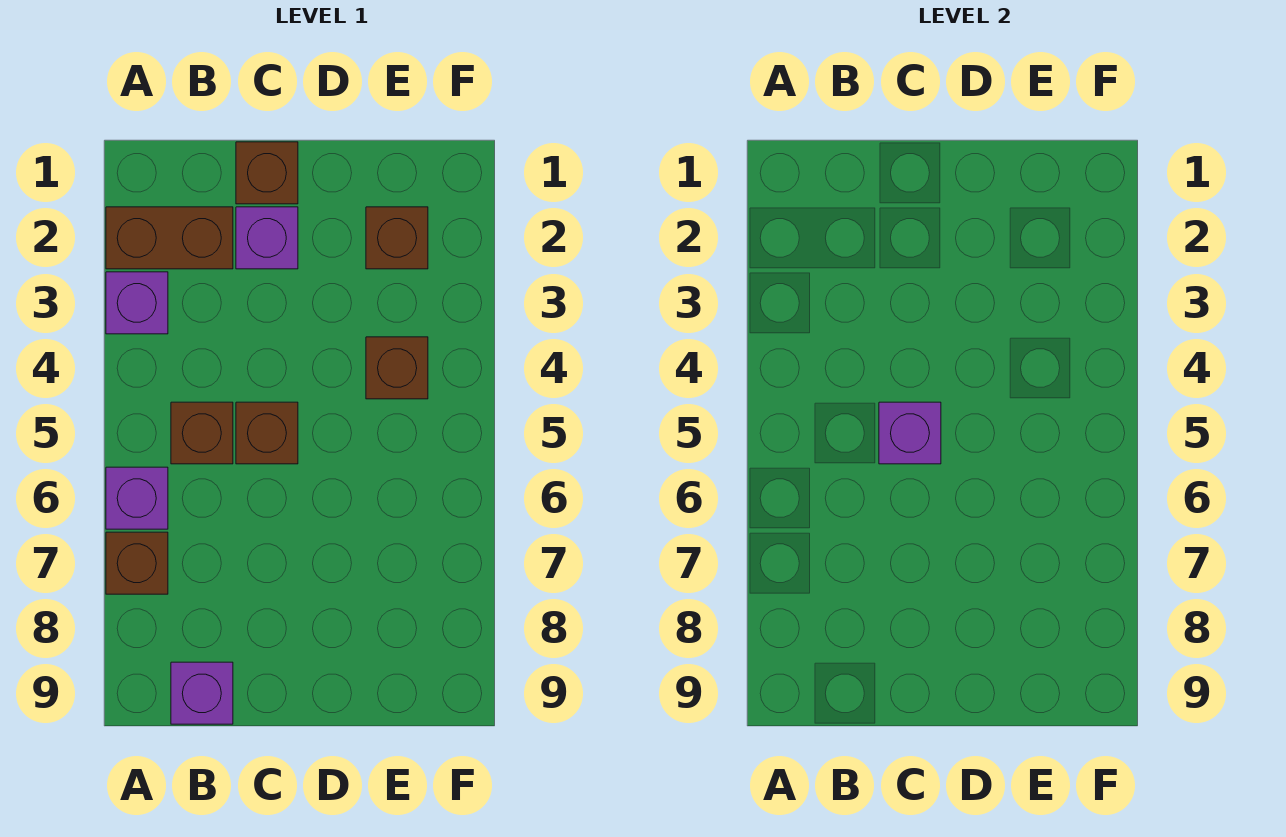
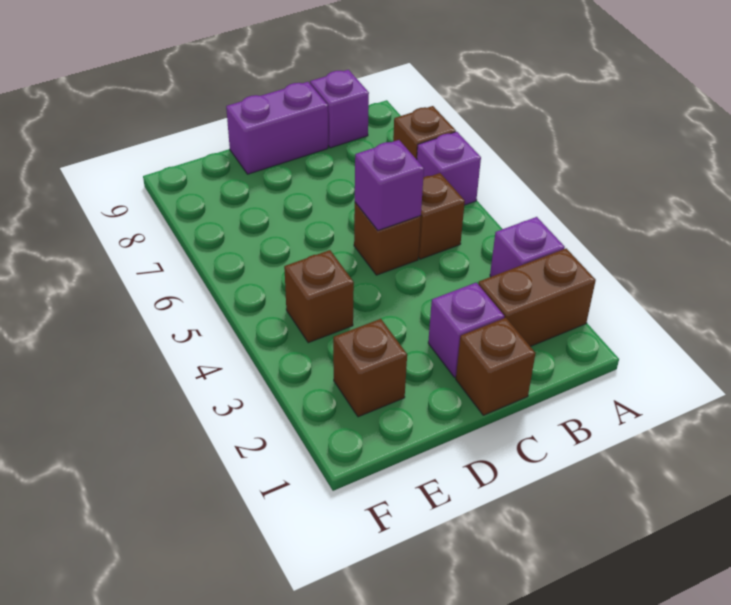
none -> purple brick C9:D9 level 1

